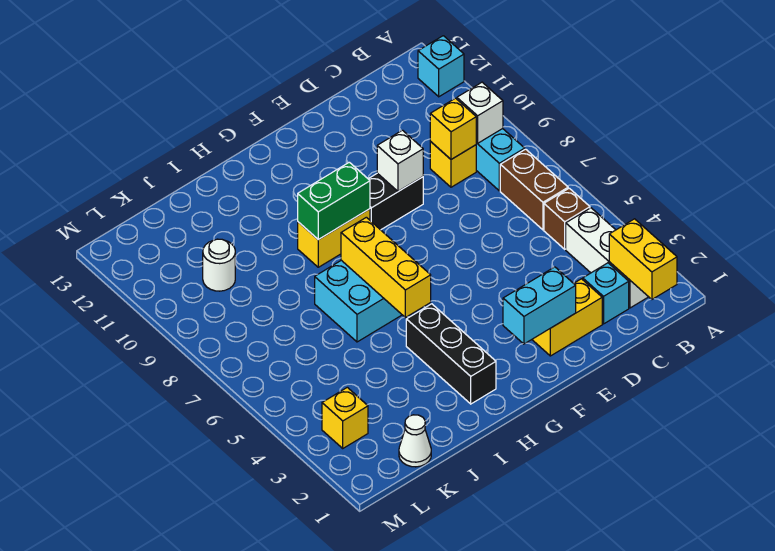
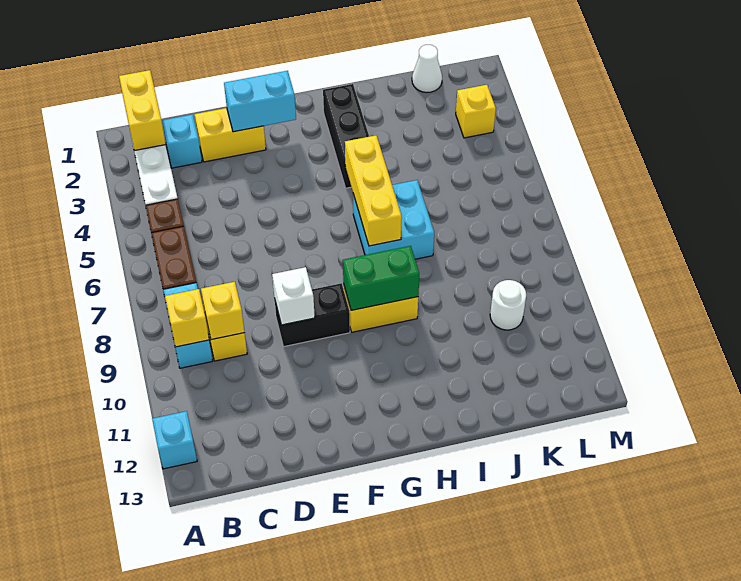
white brick B9 level 2 -> yellow brick B9 level 2

